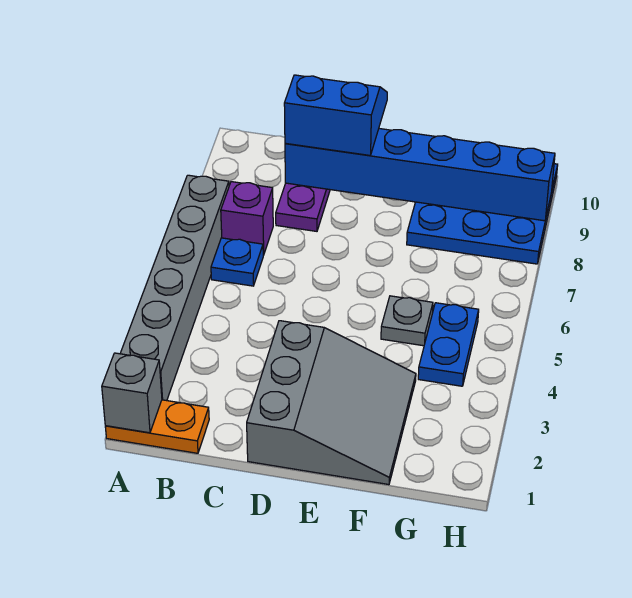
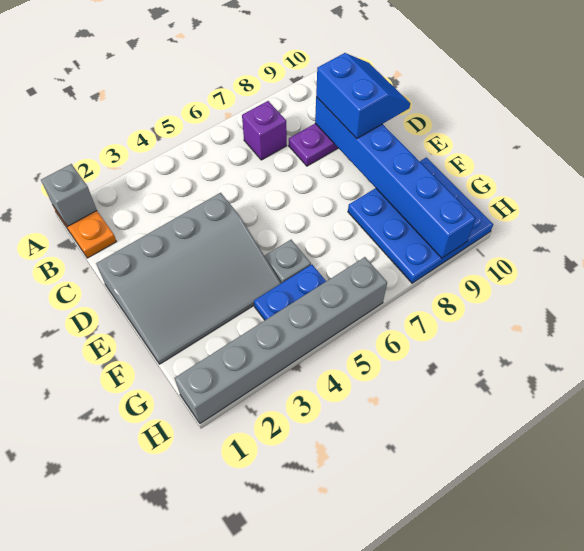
grey brick A2:A7 level 1 -> grey brick H1:H6 level 1
blue plate B6 level 1 -> none
grey slope D1:F3 level 1 top D -> grey slope D1:F4 level 1 top D

